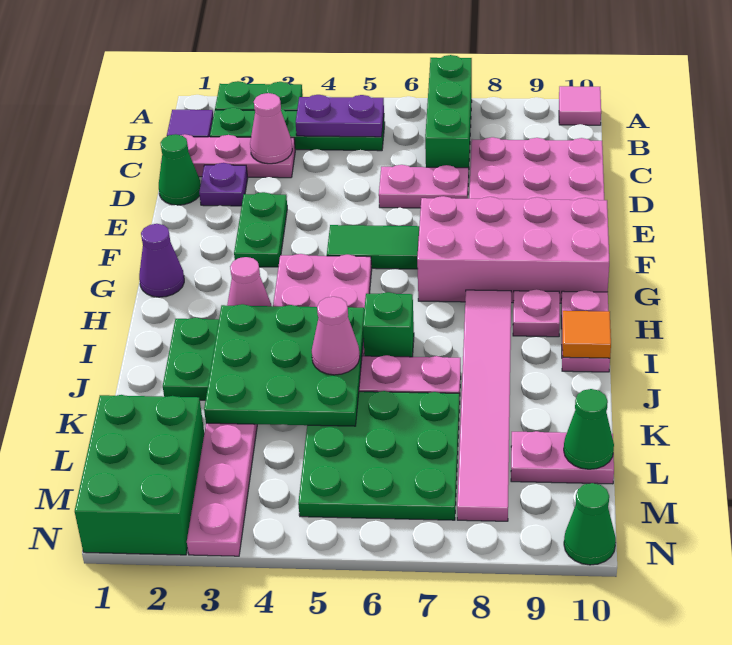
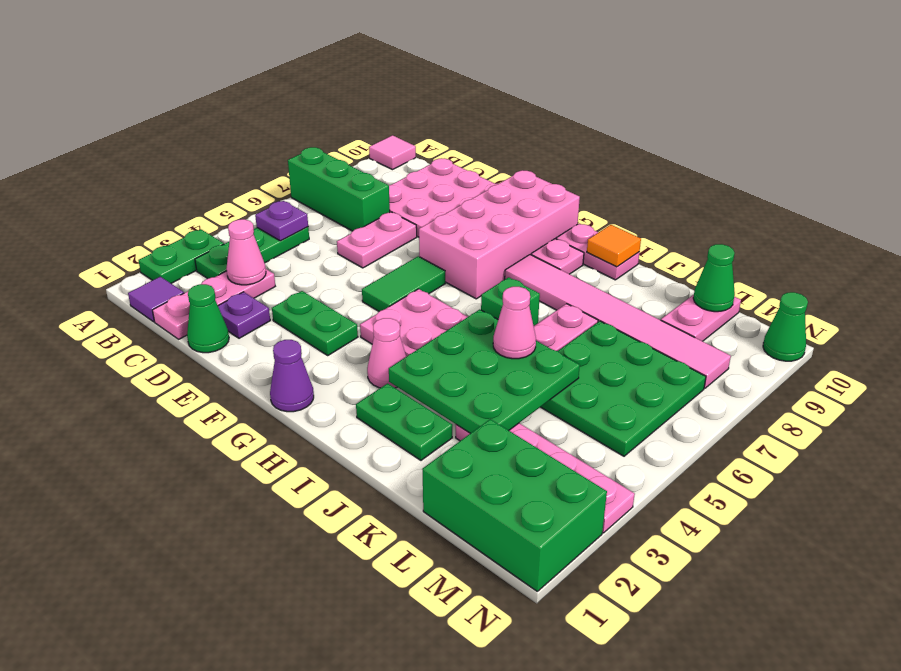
green plate B2:B5 level 1 -> green plate B3:B5 level 1
purple plate B4:B5 level 2 -> purple plate B5 level 2

